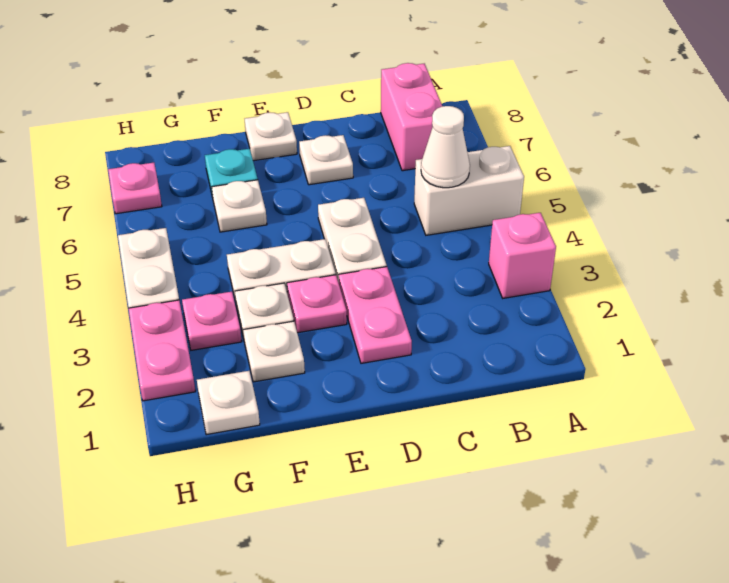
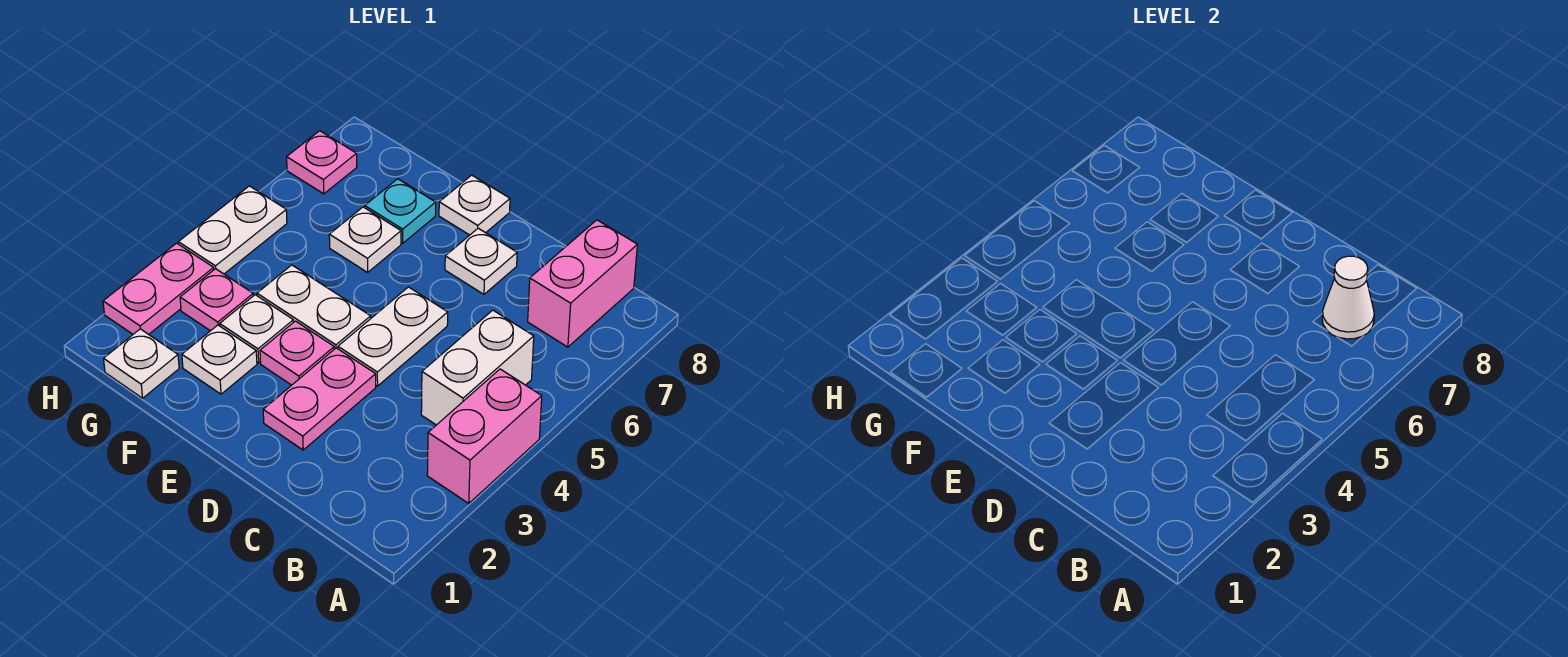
pink brick A3 level 1 -> pink brick A3:A4 level 1
white brick A5:B5 level 1 -> white brick B4:B5 level 1
white cone B5 level 2 -> white cone B7 level 2

